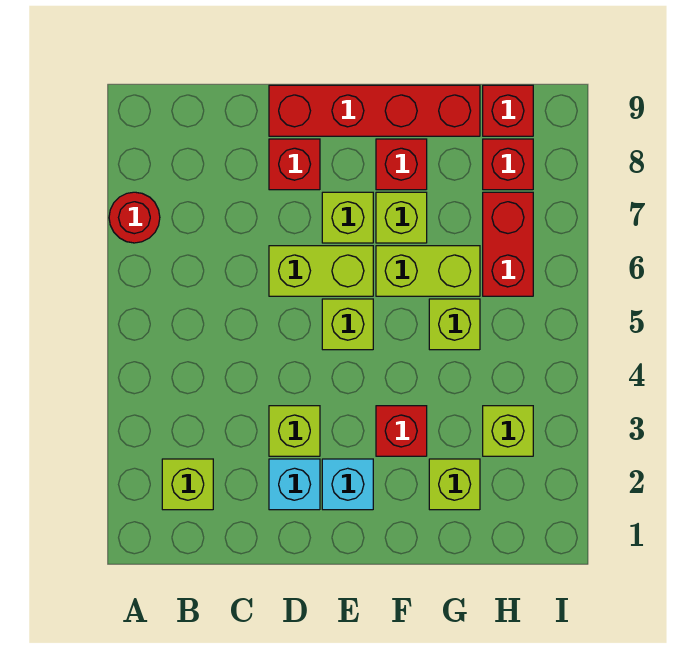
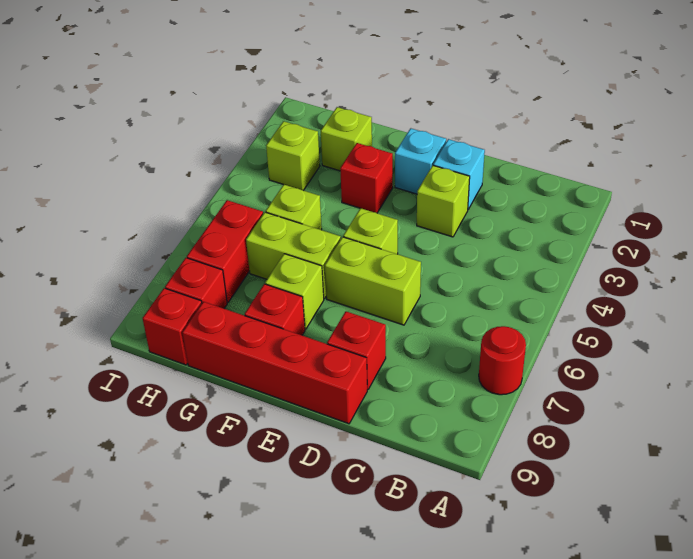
lime brick B2 level 1 -> none
lime brick E7 level 1 -> none

